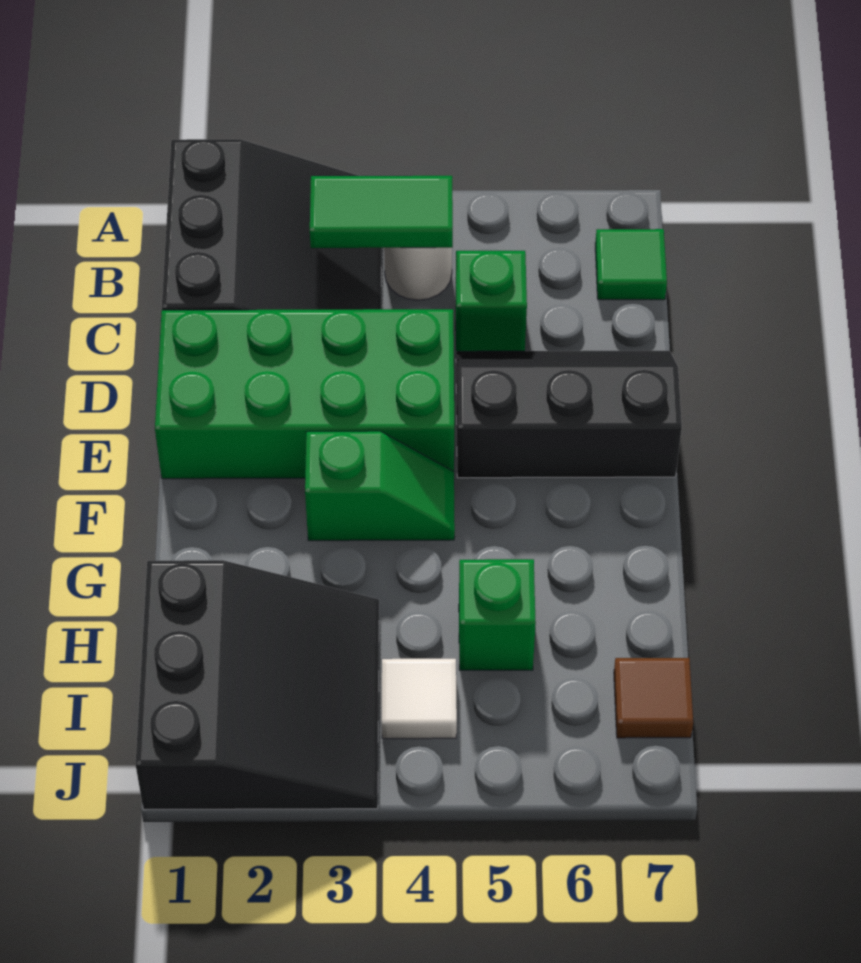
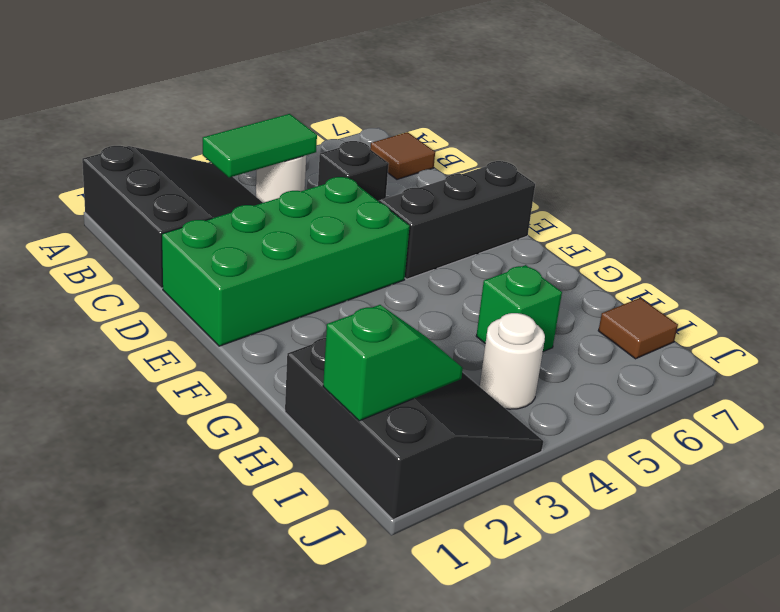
green tile B7 level 1 -> brown tile B7 level 1
green brick C5 level 1 -> black brick C5 level 1
green slope F3:F4 level 1 top 3 -> green slope I1:I2 level 2 top 1
white tile I4 level 1 -> white round brick I4 level 1

